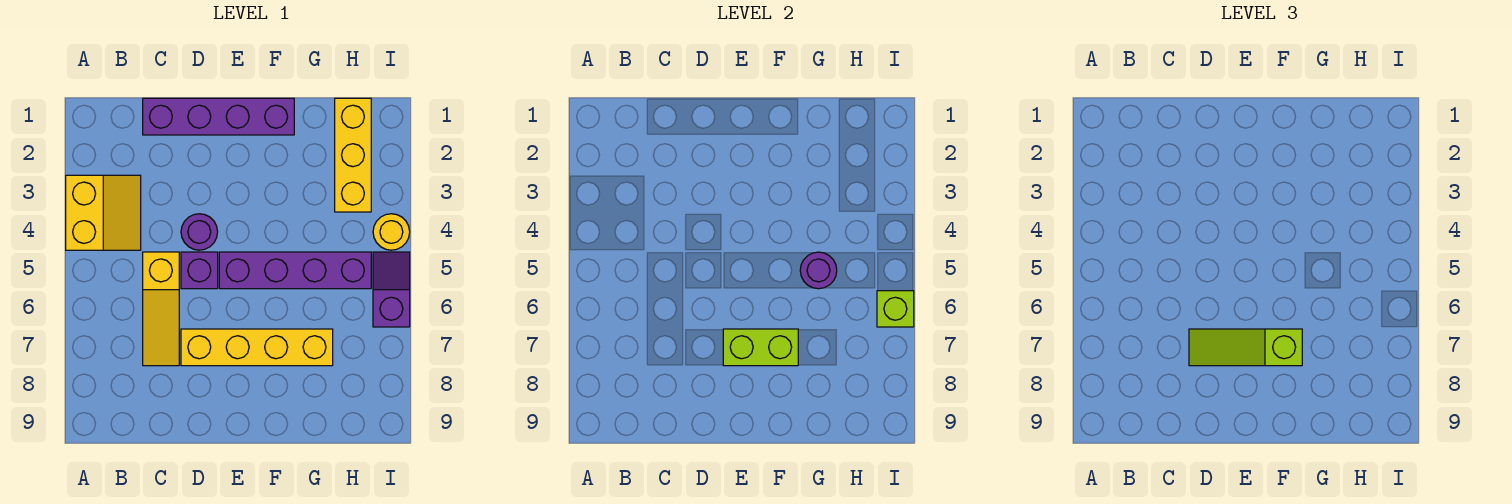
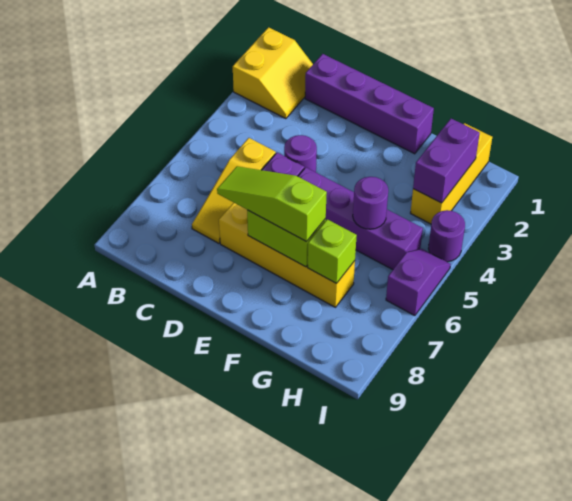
yellow slope A3:B4 level 1 top A -> yellow slope A1:B2 level 1 top A
none -> purple brick H2:H3 level 2
yellow round brick I4 level 1 -> purple round brick I4 level 1
lime brick I6 level 2 -> lime brick G7 level 2

